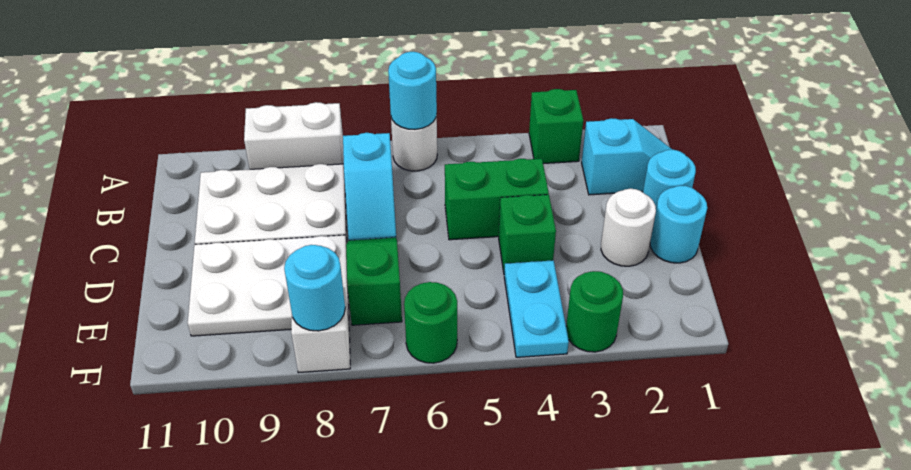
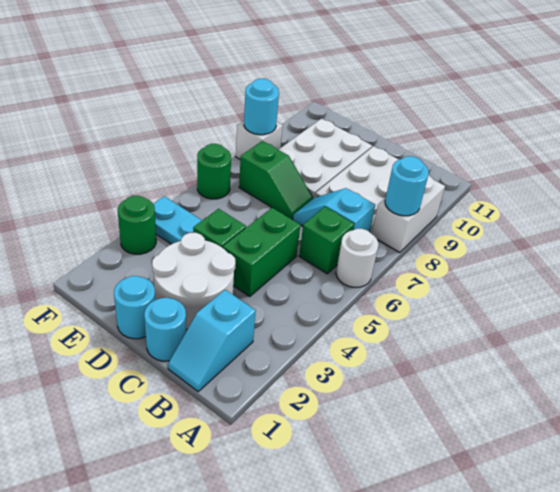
green brick A3 level 1 -> green brick B6 level 1
cyan round brick A6 level 2 -> cyan round brick A8 level 2
white round brick D2 level 1 -> white round brick C2:D3 level 1

